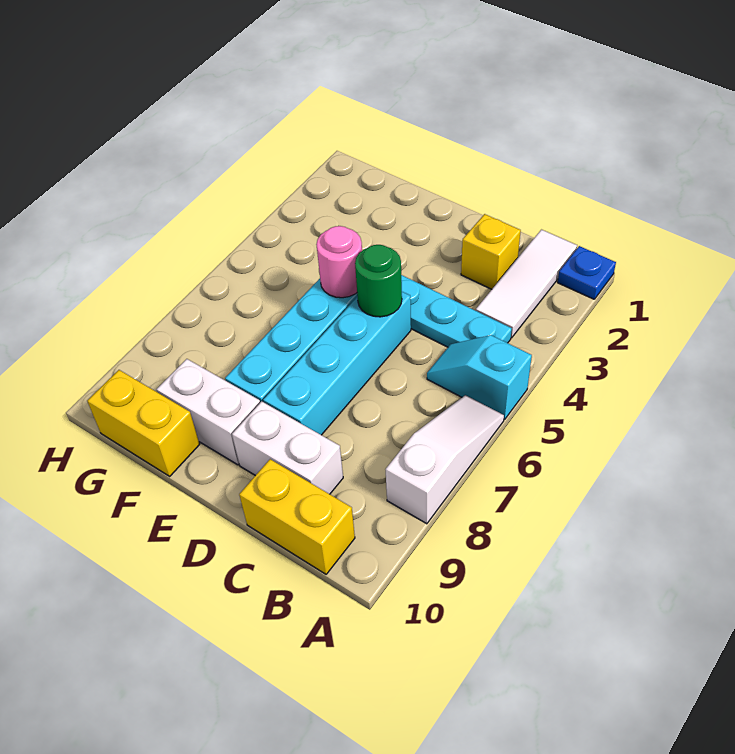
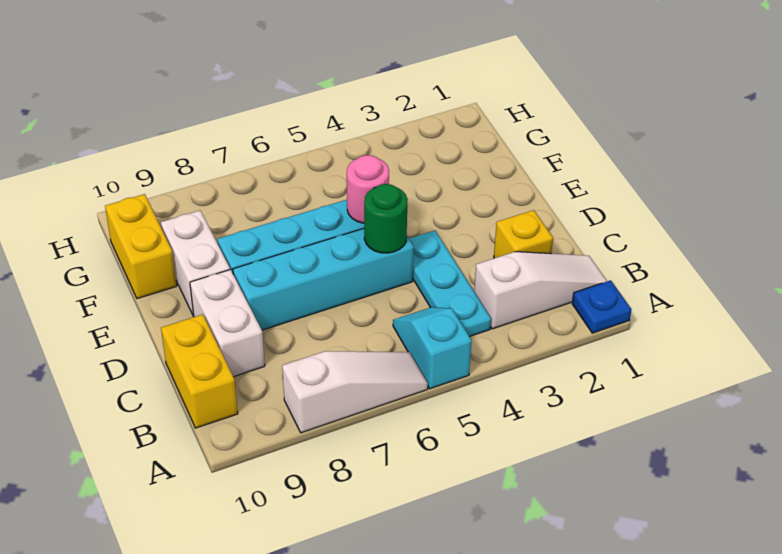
white tile B1:B3 level 1 -> white slope B1:B3 level 1 top 3

